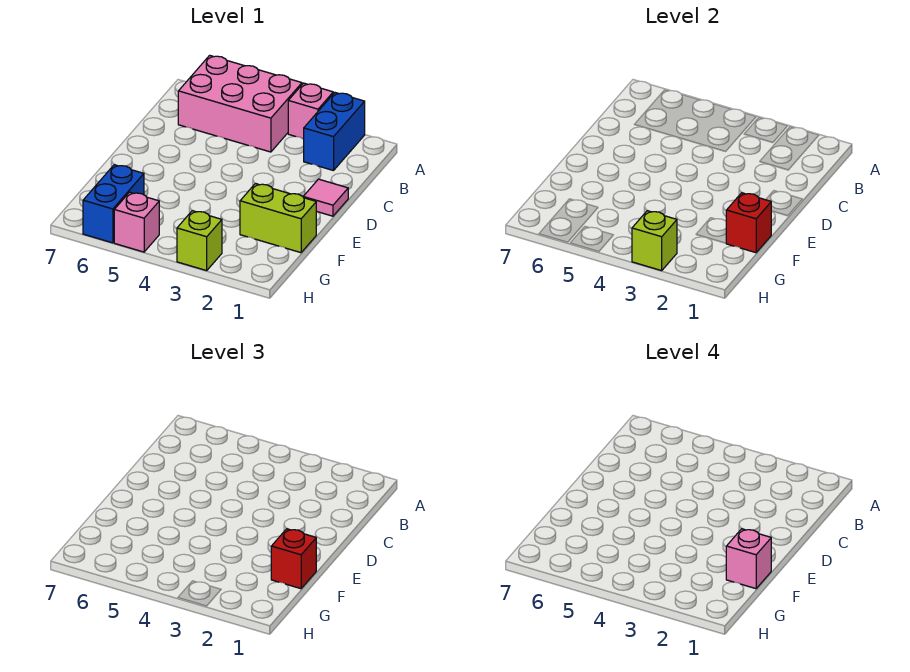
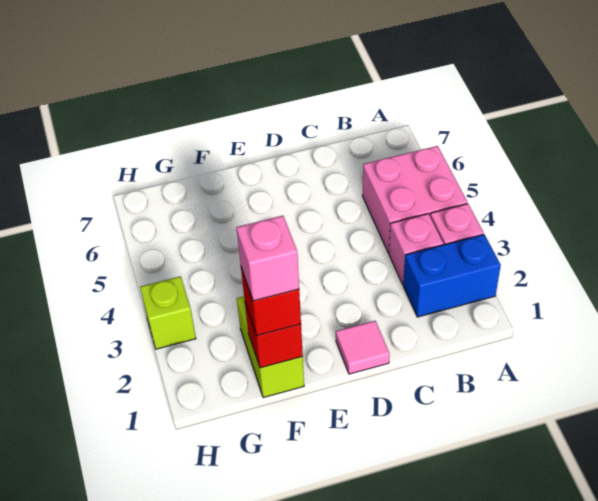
pink brick A4:B6 level 1 -> pink brick A4:B5 level 1
blue brick G6:H6 level 1 -> none
lime brick H3 level 2 -> none
pink brick H5 level 1 -> pink brick B3 level 1

